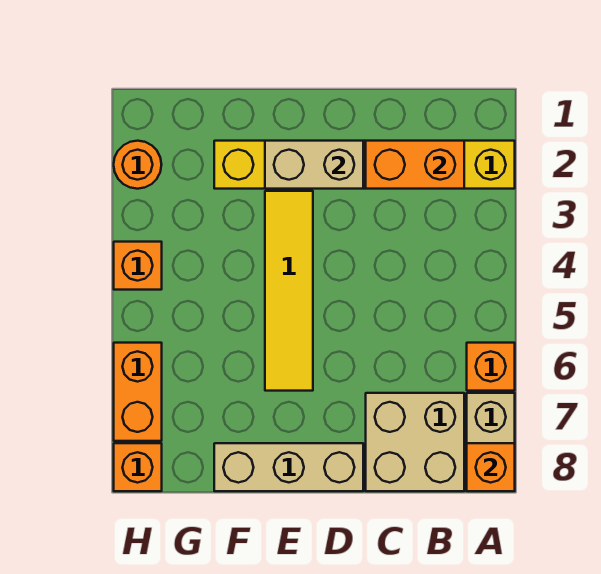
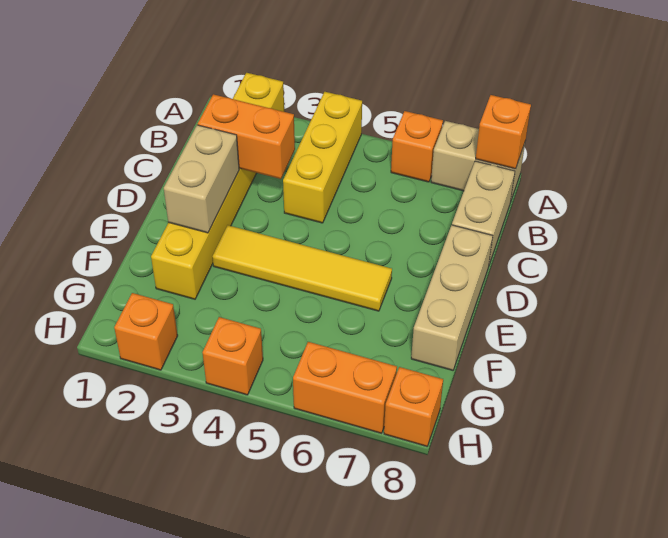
none -> yellow brick A4:C4 level 1
orange brick B2:C2 level 2 -> orange brick C2:C3 level 2
tan brick B7:C8 level 1 -> tan brick B8:C8 level 1
orange round brick H2 level 1 -> orange brick H2 level 1

